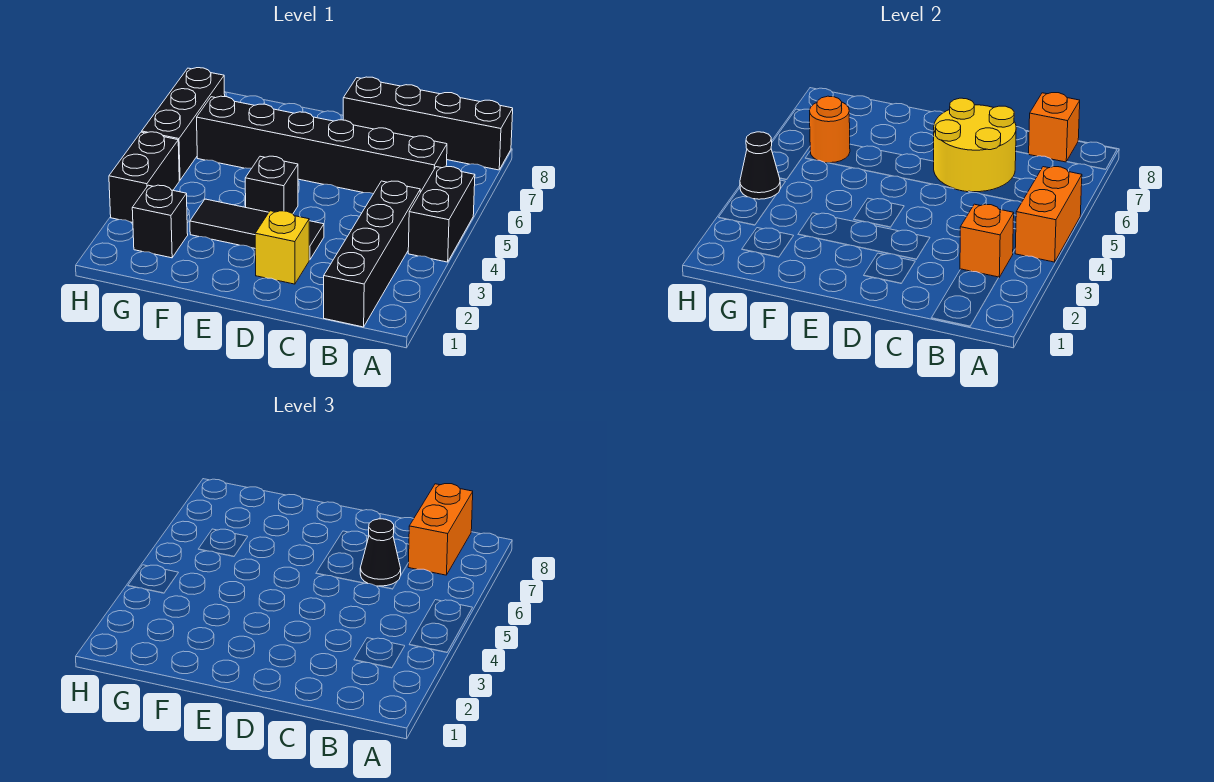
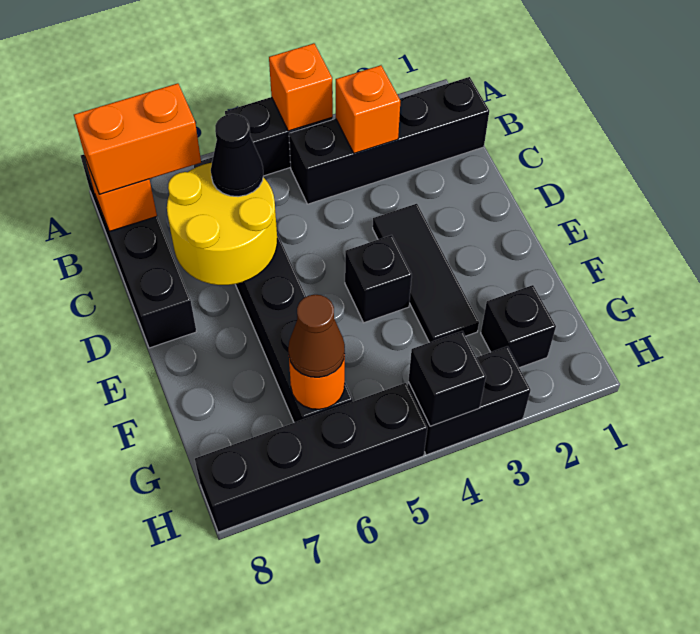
orange brick A4:A5 level 2 -> orange brick A4 level 2
yellow brick D2 level 1 -> none
none -> brown cone G6 level 3
black cone H4 level 2 -> black brick H4 level 2
black brick H5:H7 level 1 -> black brick H5:H8 level 1

